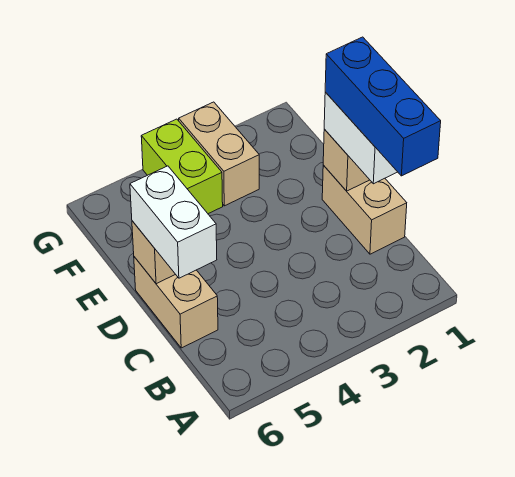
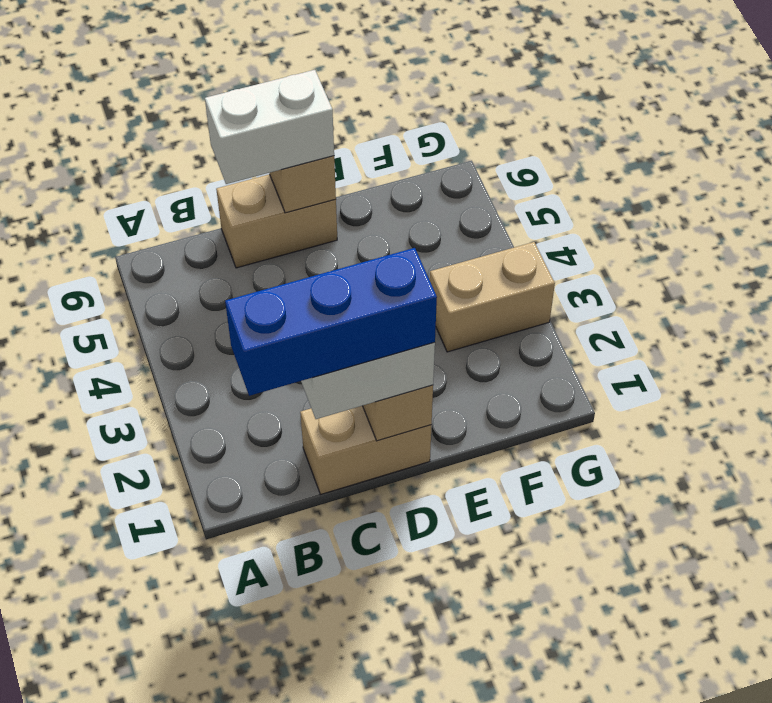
lime brick F4:G4 level 1 -> none

